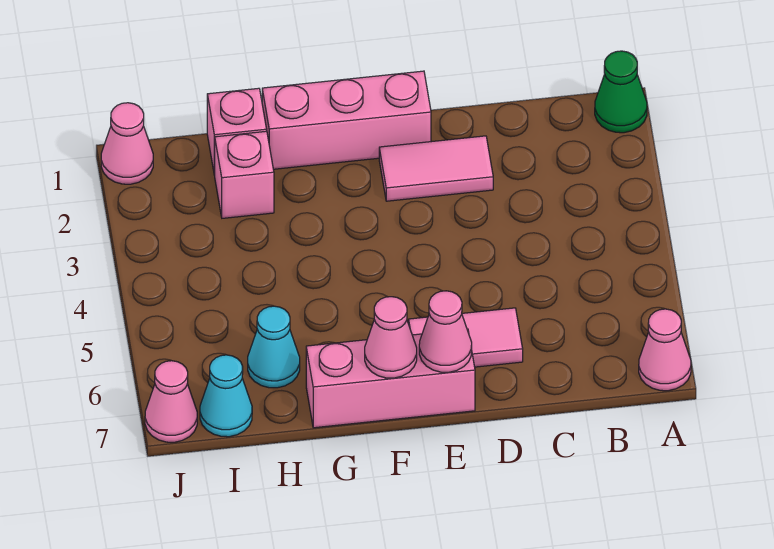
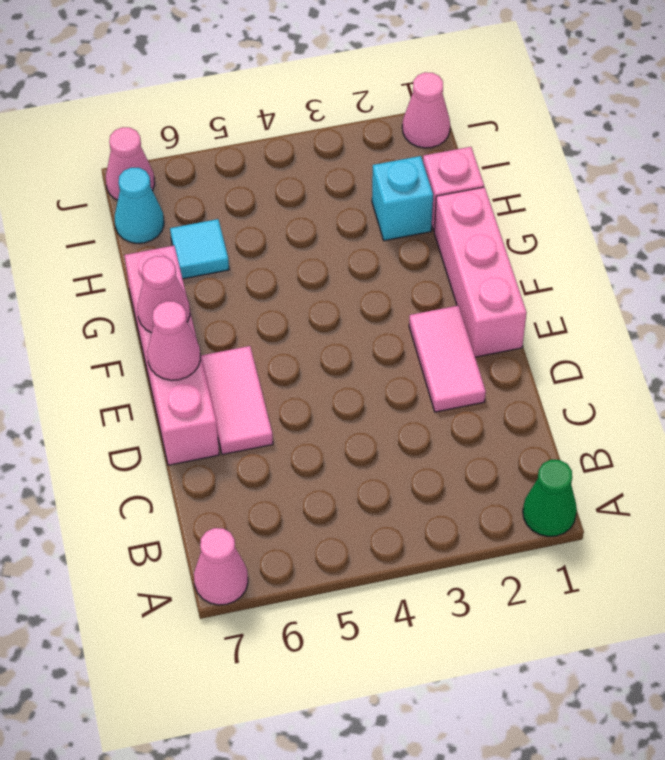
pink brick E7:G7 level 1 -> pink brick D7:G7 level 1
pink brick H2 level 1 -> cyan brick H2 level 1
cyan cone H6 level 1 -> cyan tile H6 level 1

